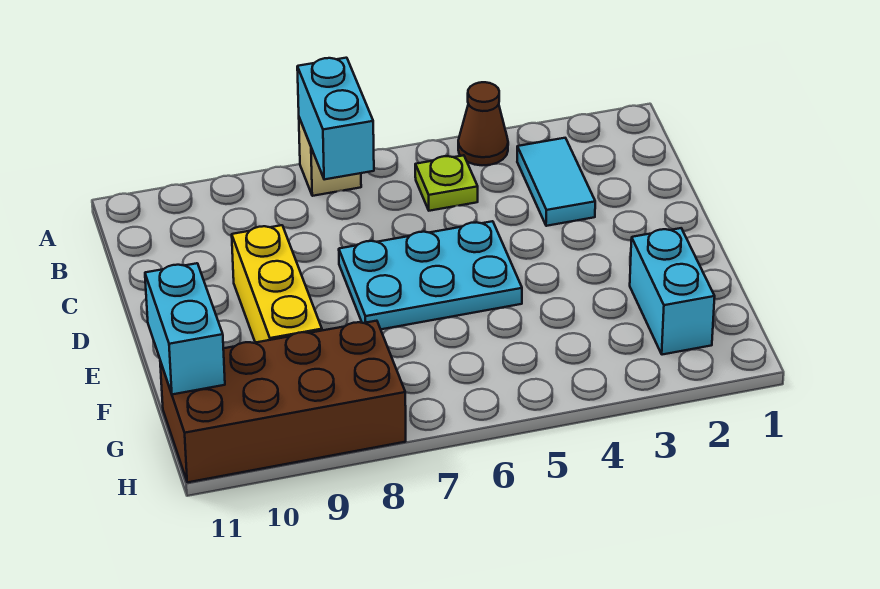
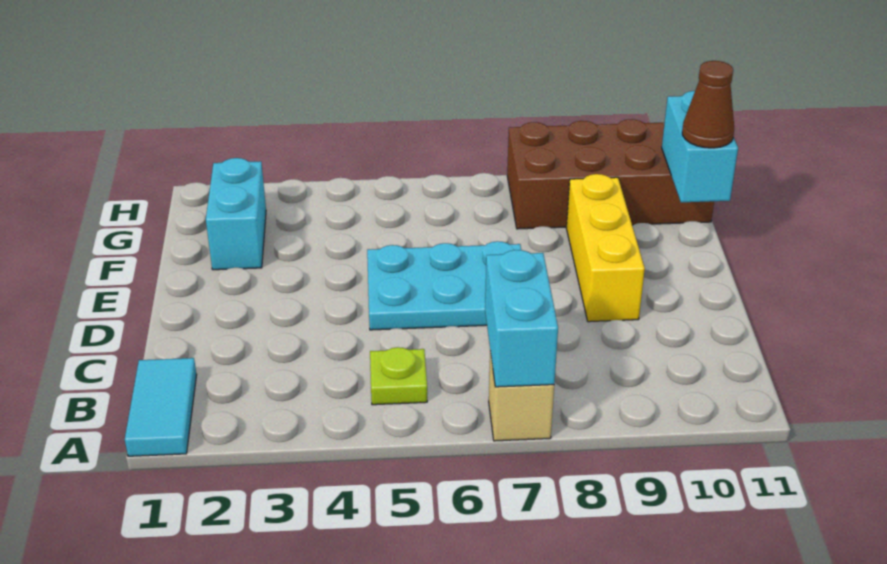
brown cone A4 level 1 -> brown cone F11 level 3
cyan tile B3:C3 level 1 -> cyan tile A1:B1 level 1

